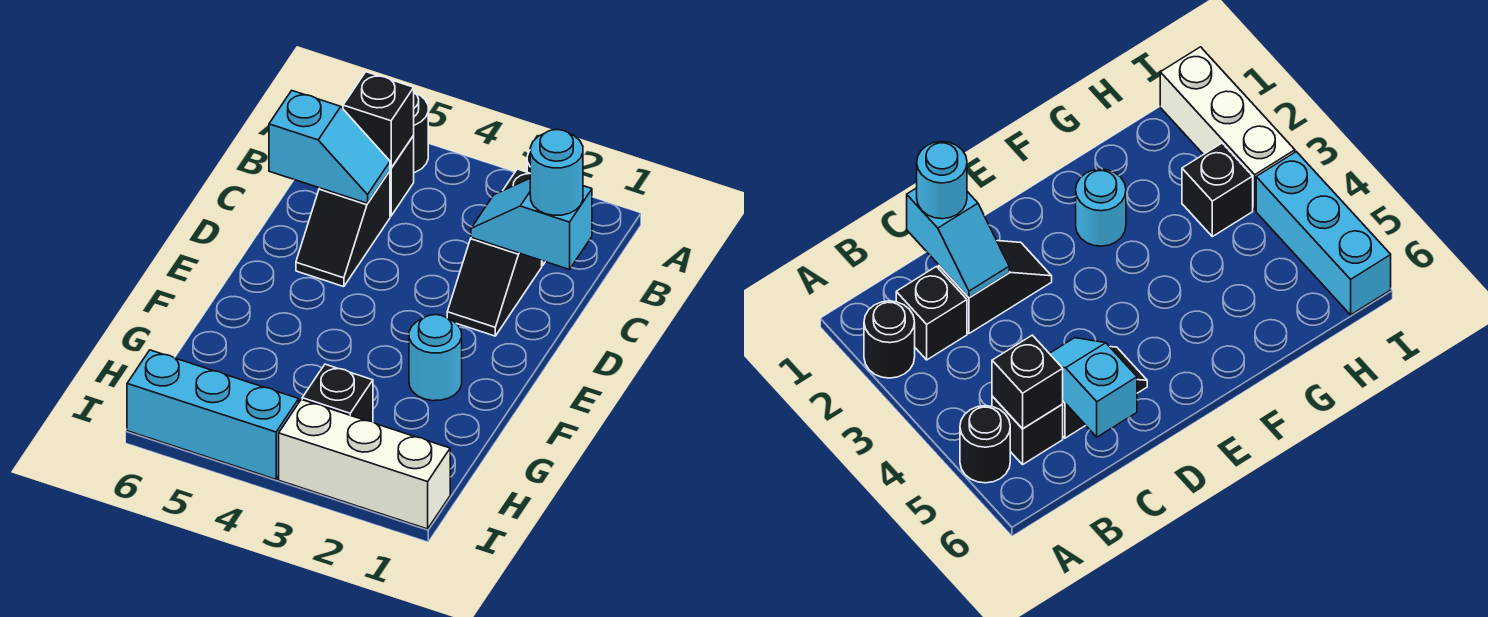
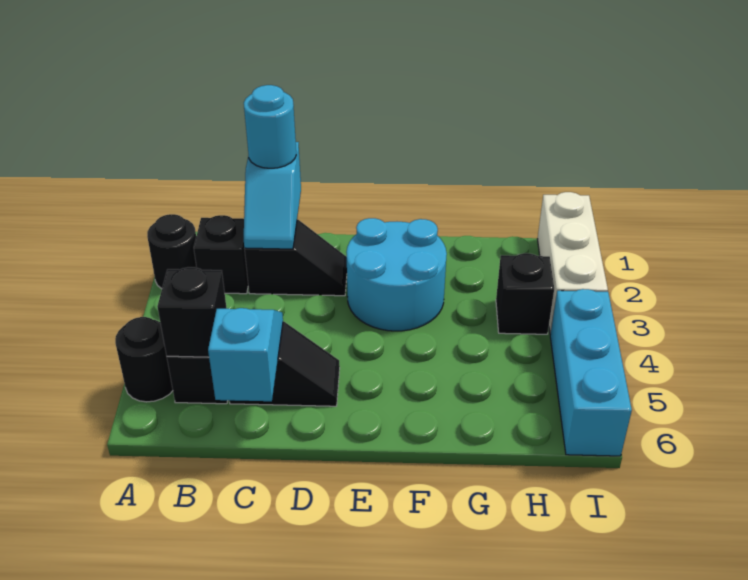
cyan round brick F2 level 1 -> cyan round brick E2:F3 level 1

